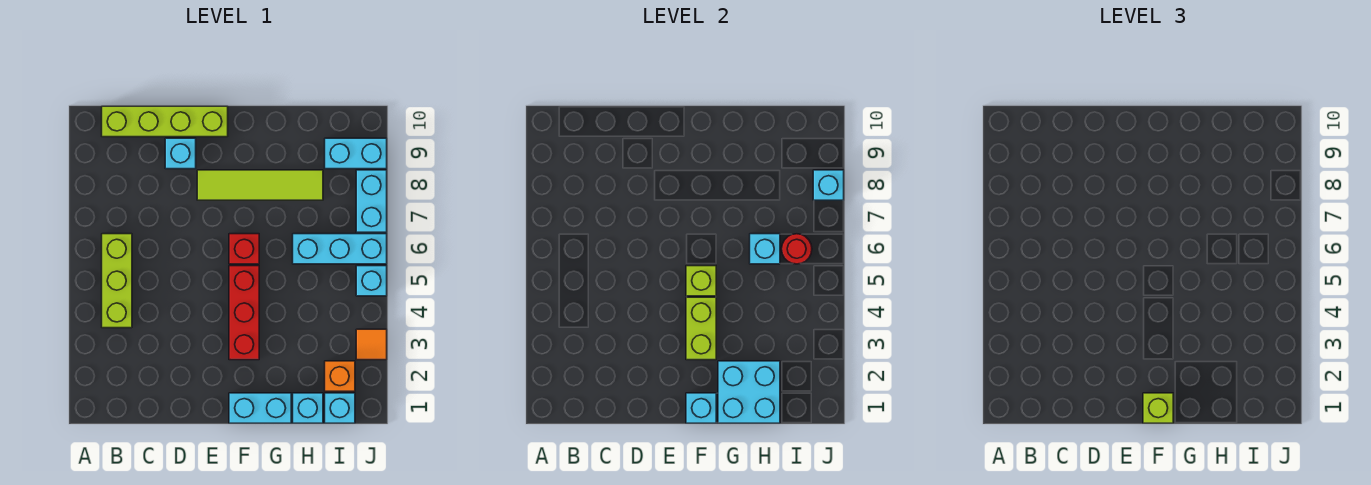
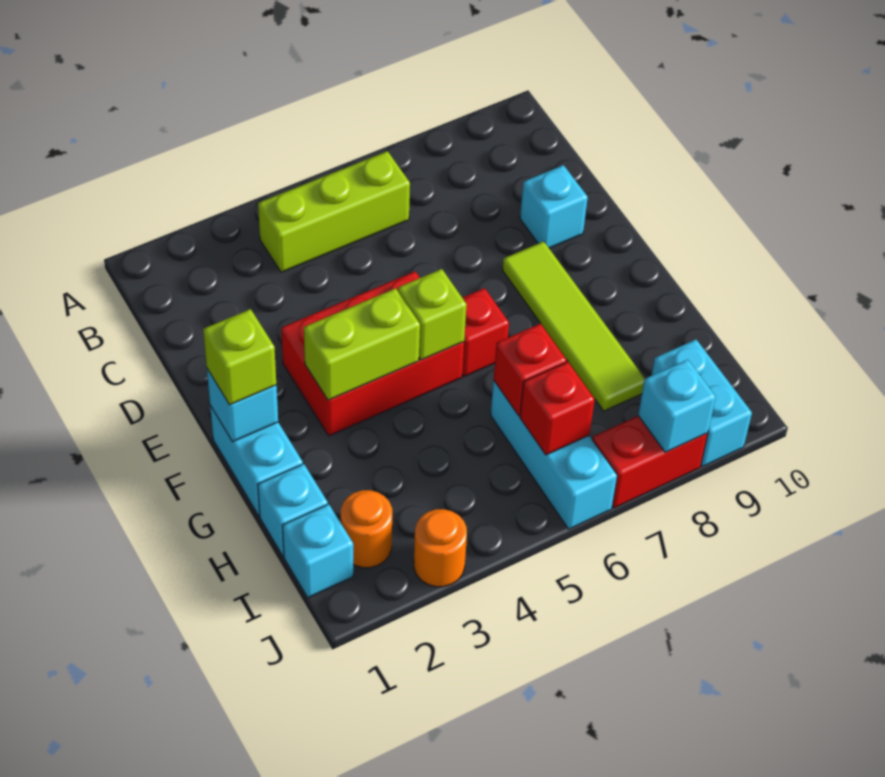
lime brick B10:E10 level 1 -> none
red brick F3:F5 level 1 -> red brick E3:F5 level 1
cyan brick G1:H2 level 2 -> none
cyan brick H6 level 2 -> red brick H6 level 2
orange brick I2 level 1 -> orange round brick I2 level 1
red round brick I6 level 2 -> red brick I6 level 2
orange tile J3 level 1 -> orange round brick J3 level 1
cyan brick J5 level 1 -> none
cyan brick J7:J8 level 1 -> red brick J7:J8 level 1

